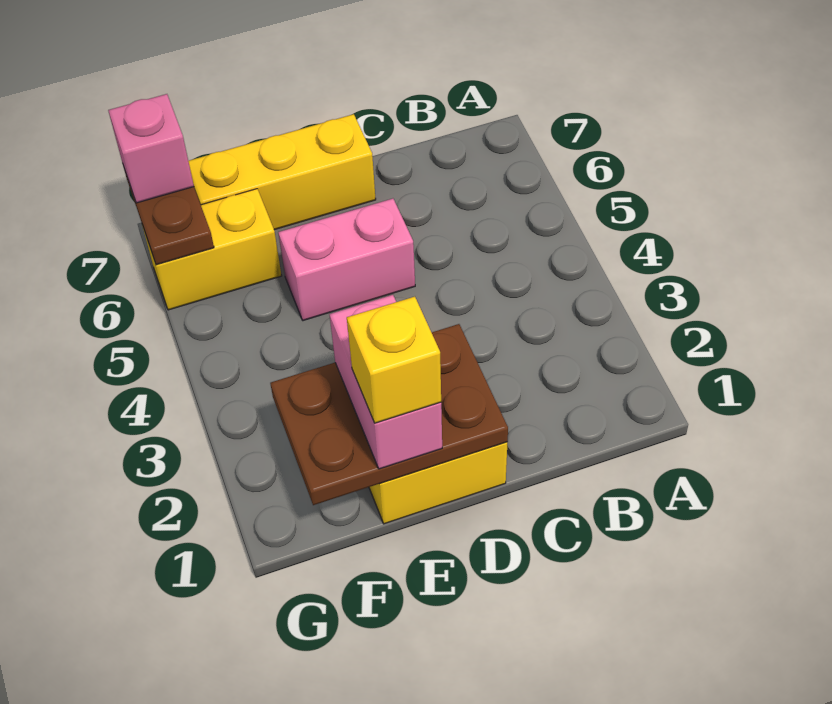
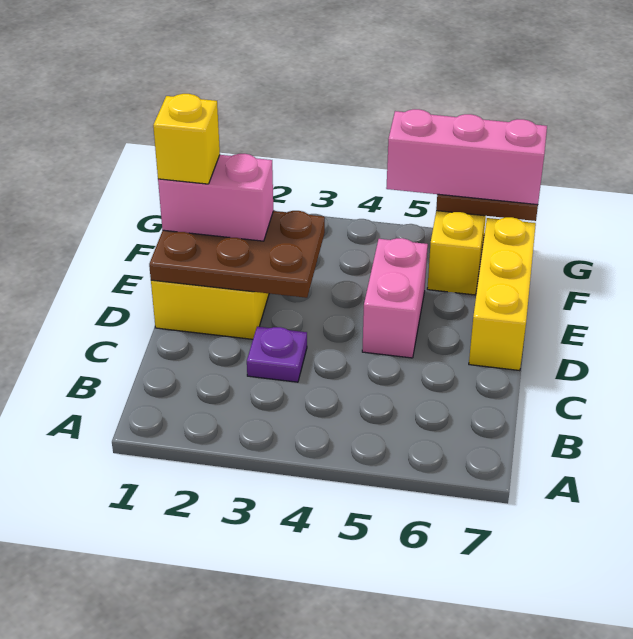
none -> purple plate C3 level 1
brown plate D1:F2 level 2 -> brown plate D1:E3 level 2
pink brick G7 level 3 -> pink brick G5:G7 level 3

